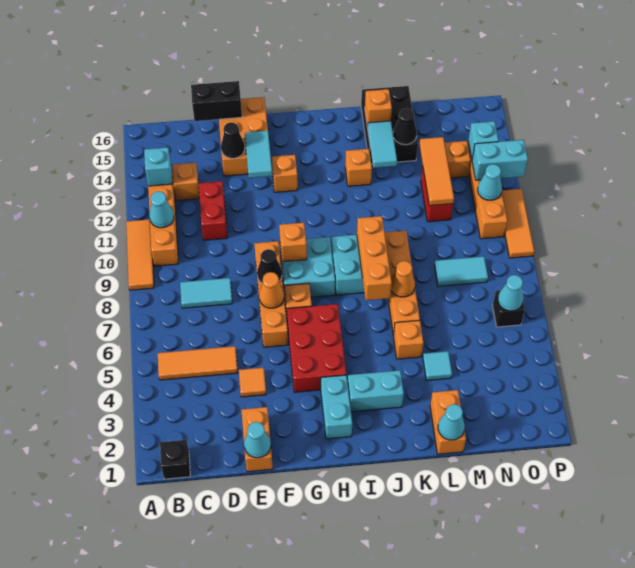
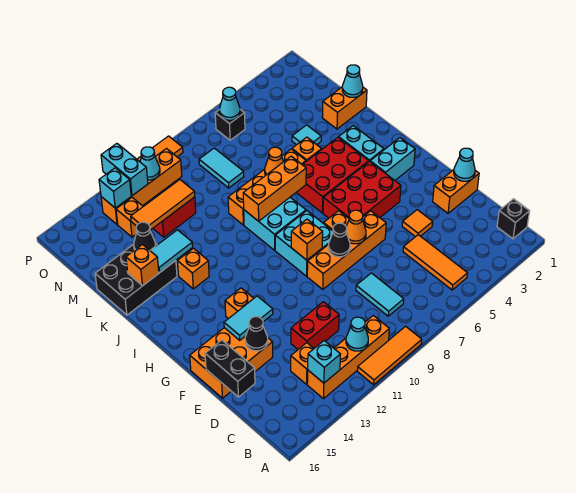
none -> red brick I4:J6 level 1

